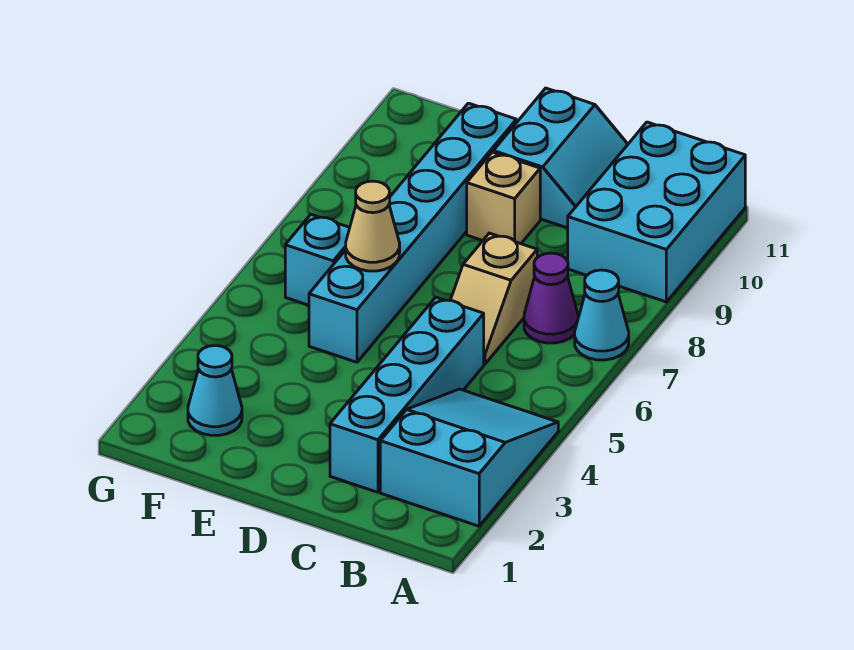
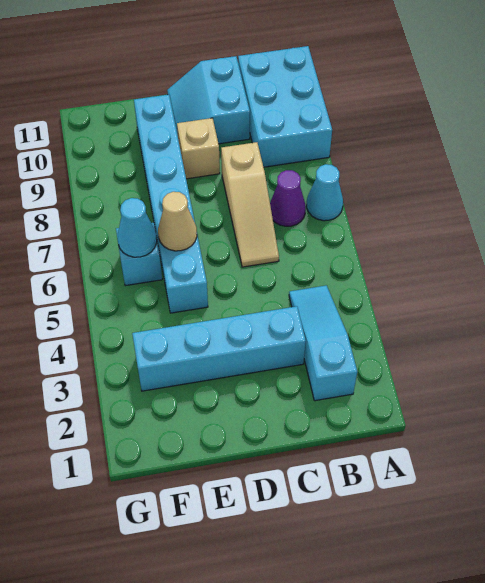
cyan slope A2:B4 level 1 top 2 -> cyan slope B2:B4 level 1 top 2
cyan brick C2:C5 level 1 -> cyan brick C3:F3 level 1
tan slope C6:C7 level 1 top 7 -> tan slope C6:C8 level 1 top 8
cyan slope C10:D11 level 1 top D -> cyan slope C10:D11 level 1 top C
cyan cone F2 level 1 -> cyan cone F6 level 2

